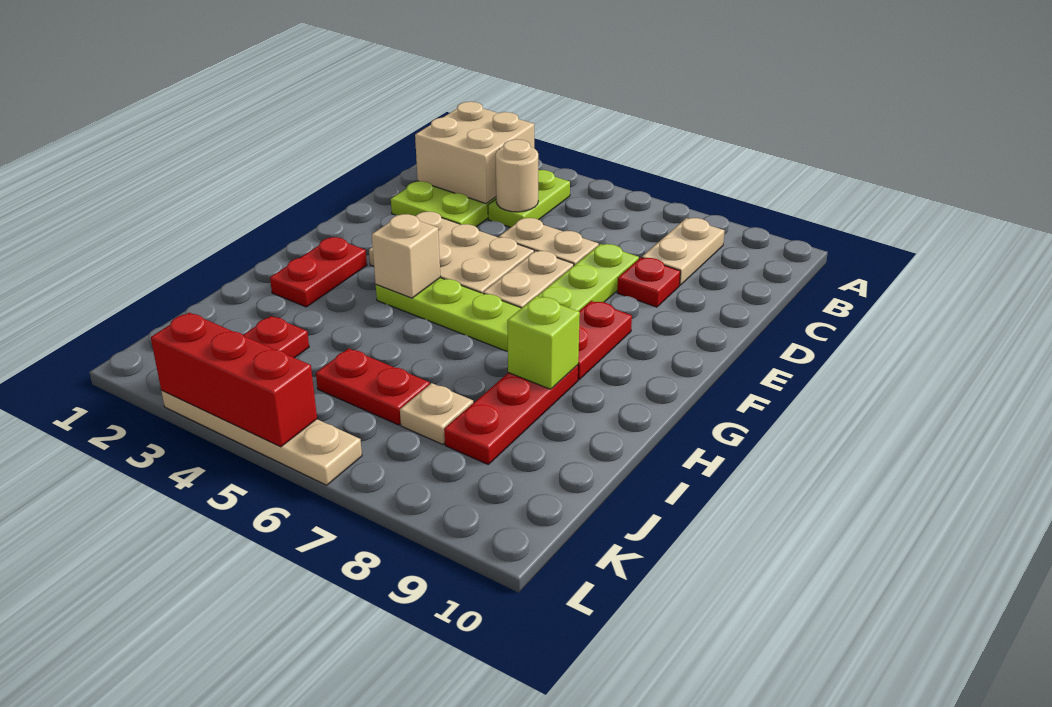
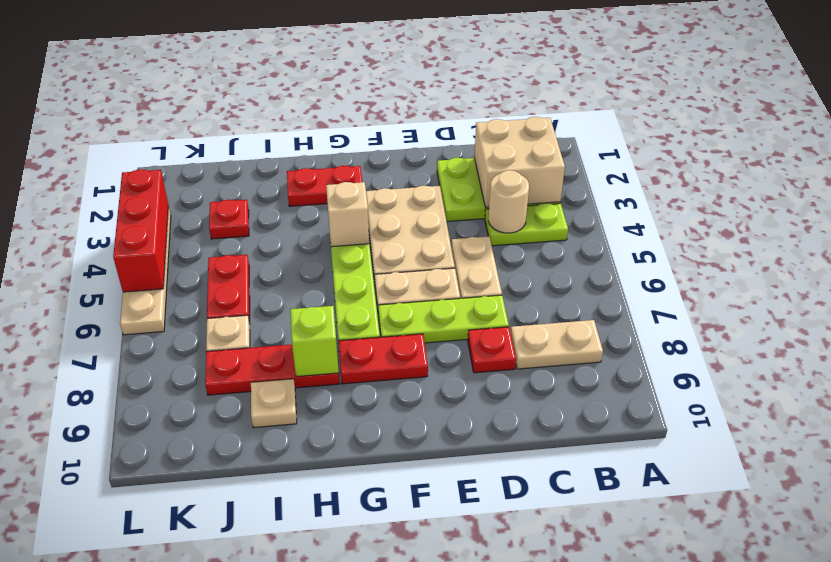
none -> tan plate I9 level 1

